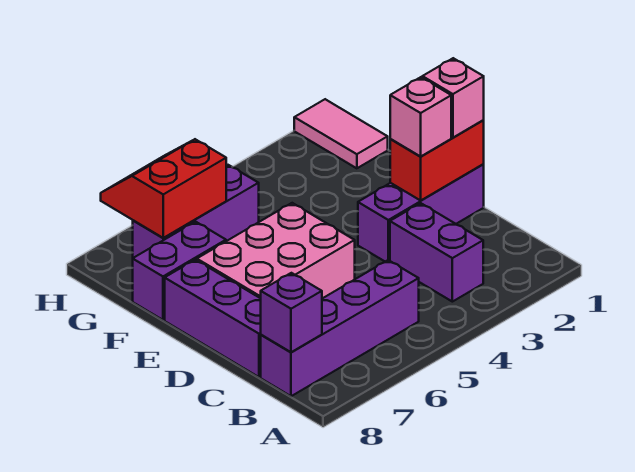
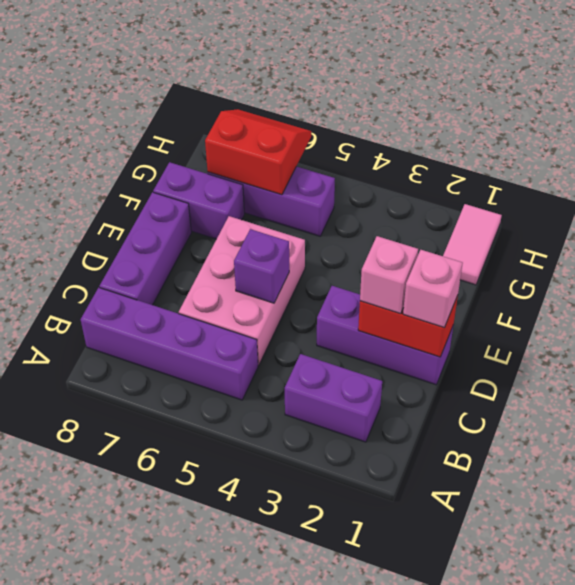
purple brick B3:C3 level 1 -> purple brick B2:B3 level 1
purple brick B8 level 2 -> purple brick D5 level 2
pink brick D5:E7 level 1 -> pink brick C5:E6 level 1

